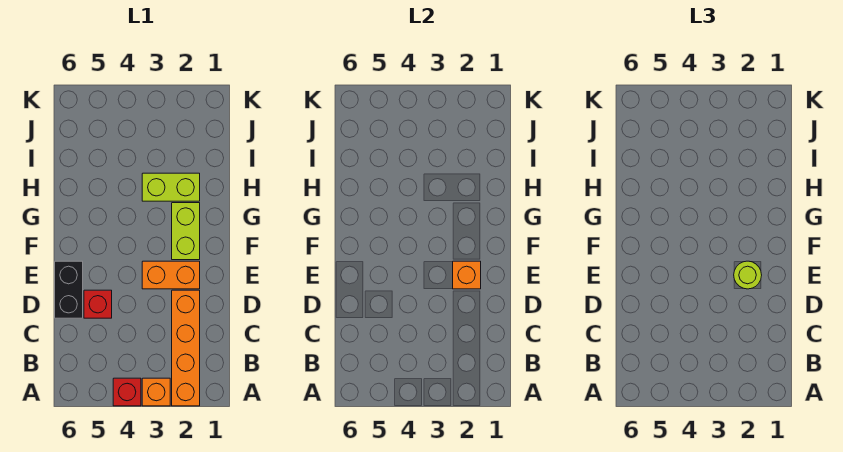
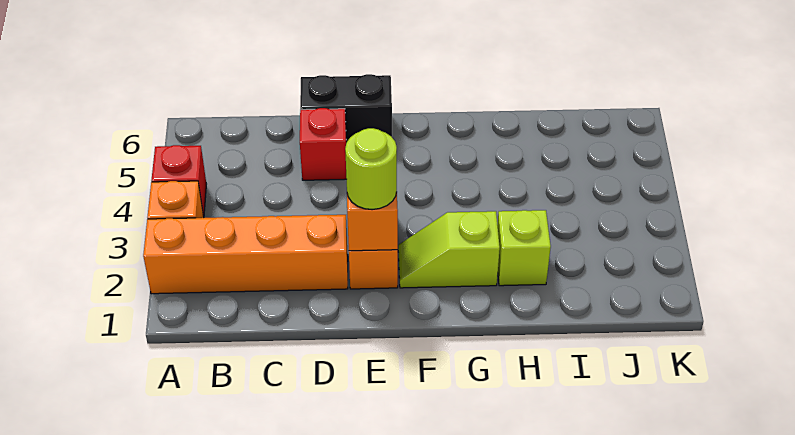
lime brick F2:G2 level 1 -> lime slope F2:G2 level 1 top G
lime brick H2:H3 level 1 -> lime brick H2 level 1

